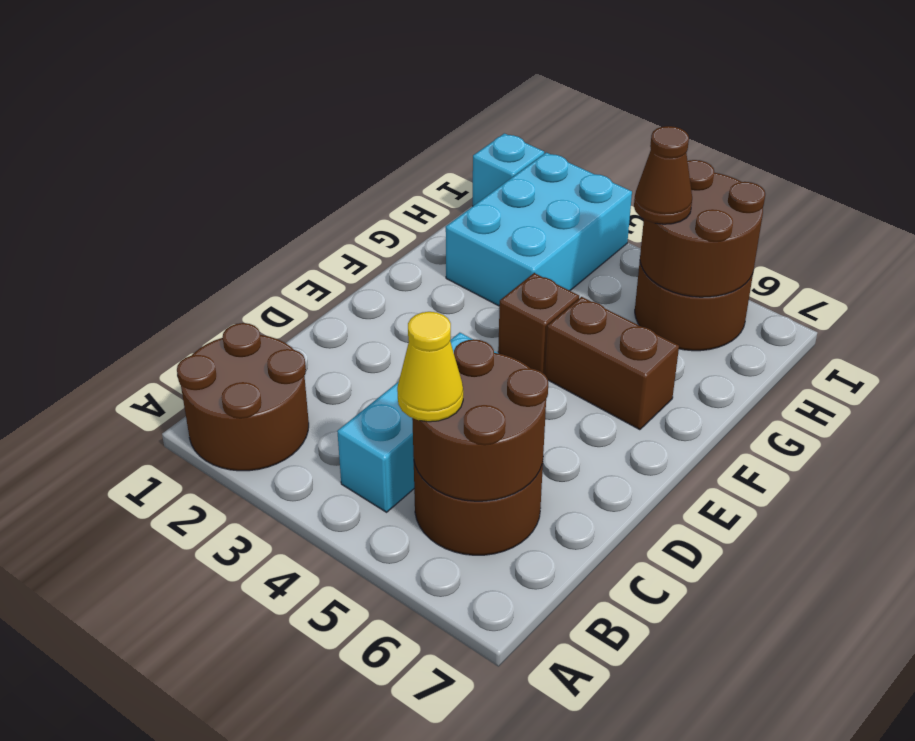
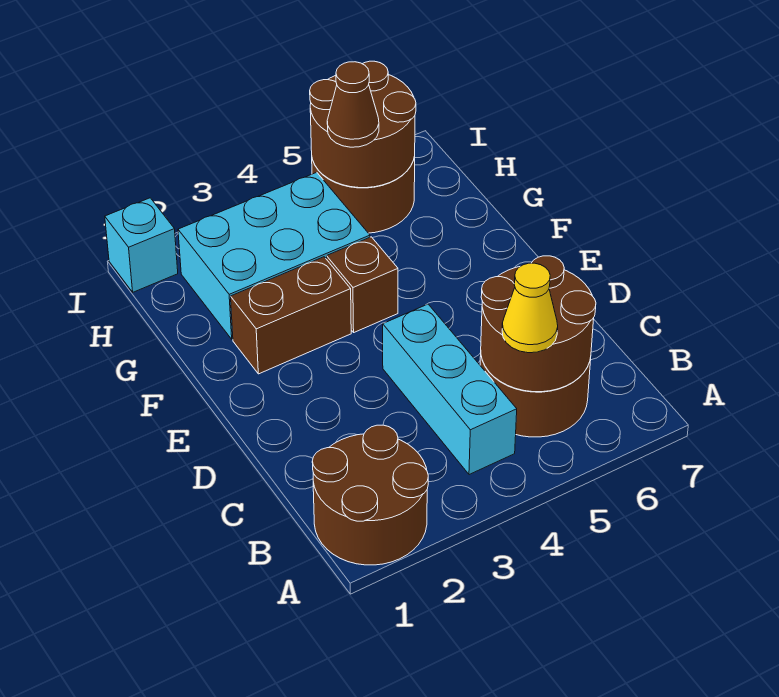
brown brick F5:F6 level 1 -> brown brick F2:F3 level 1
cyan brick G2:I3 level 1 -> cyan brick G2:H4 level 1

